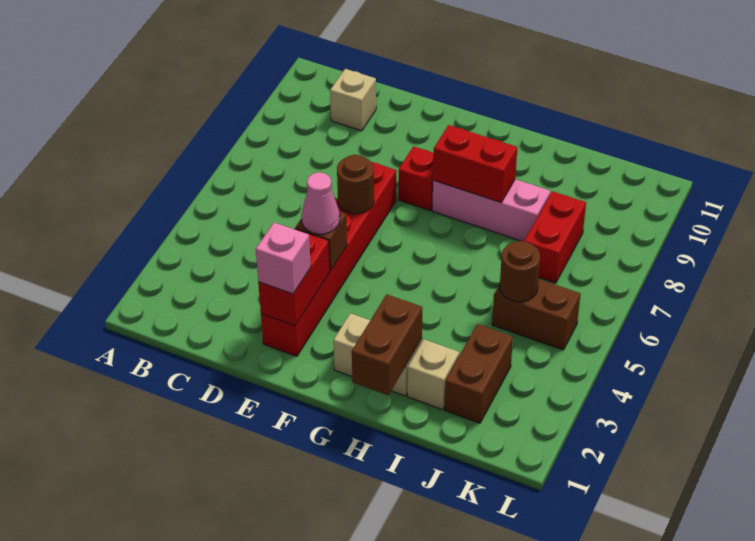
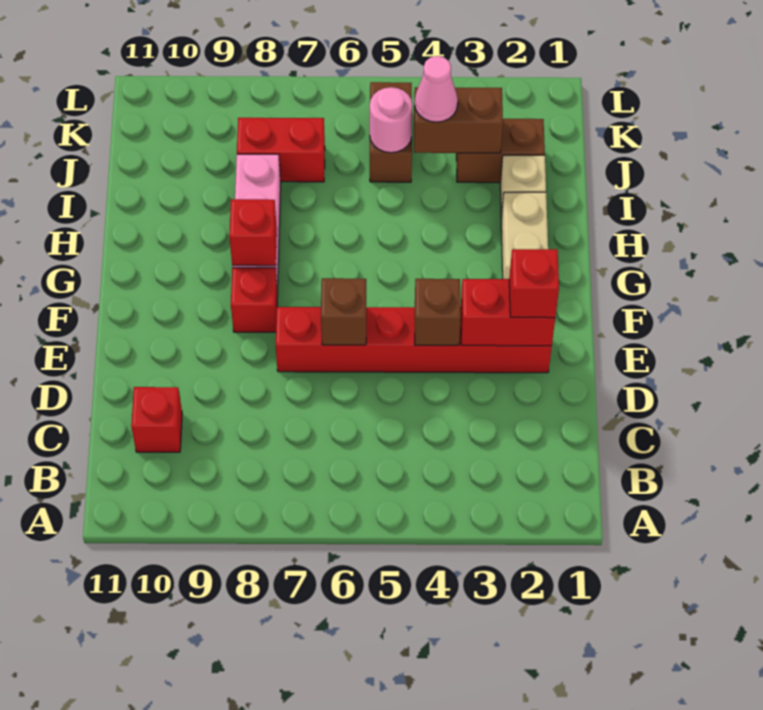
tan brick C10 level 1 -> red brick C10 level 1
pink brick E2 level 3 -> red brick E2 level 3
pink cone E4 level 3 -> pink cone J4 level 3
brown round brick E6 level 2 -> brown brick E6 level 2
red brick G8:H8 level 2 -> red brick G8 level 2
brown brick H1:H2 level 2 -> brown brick J3:J4 level 2
brown round brick J5 level 2 -> pink round brick J5 level 2

